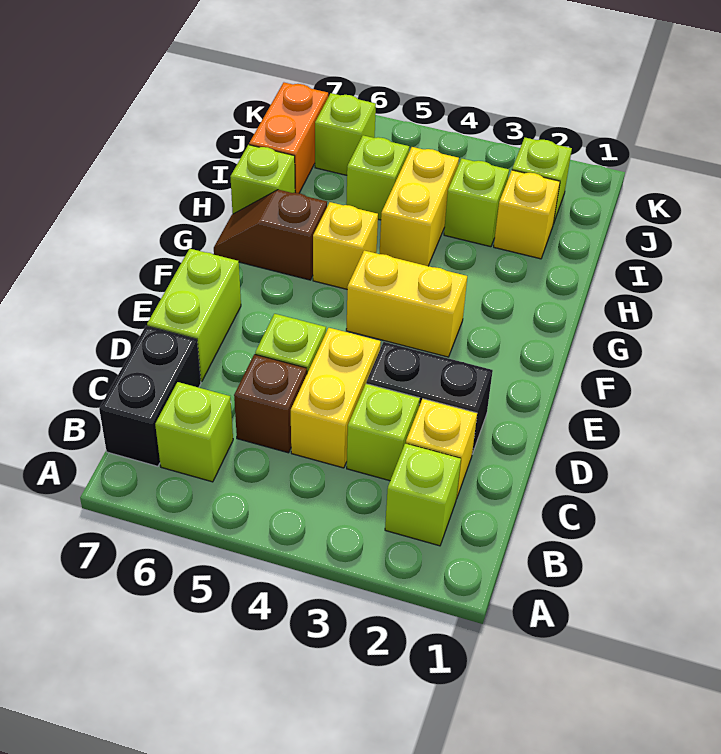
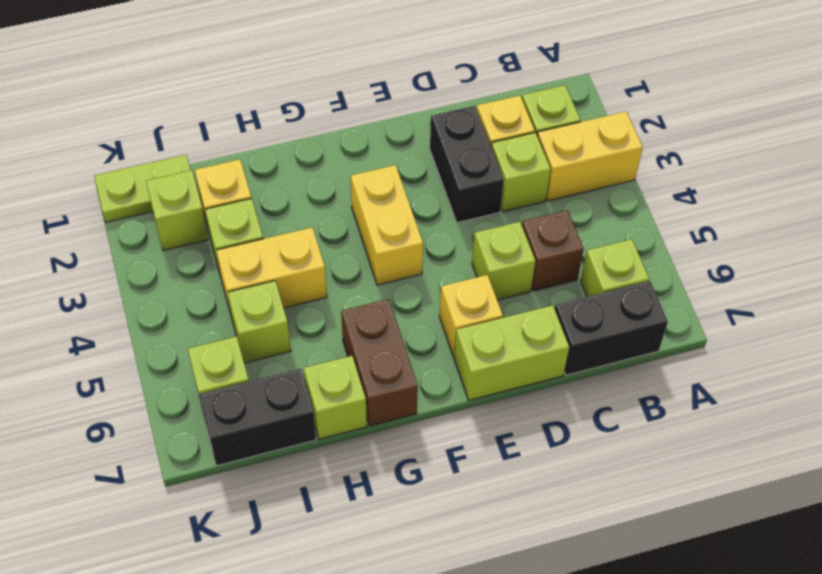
yellow brick C4:D4 level 1 -> yellow brick A3:B3 level 1
yellow brick G5 level 1 -> yellow brick E6 level 1
brown slope G6:G7 level 1 top 6 -> brown brick G6:G7 level 1
orange brick I7:J7 level 1 -> black brick I7:J7 level 1
none -> lime plate J1:K1 level 1

